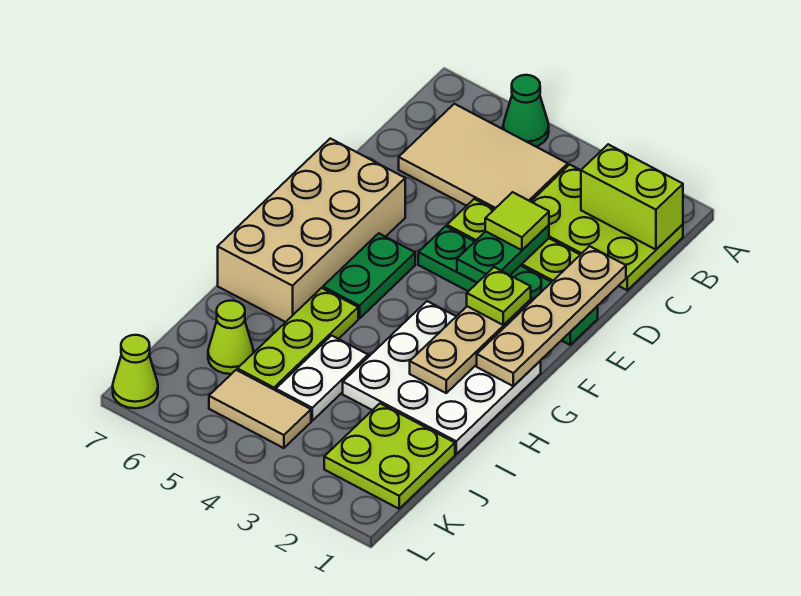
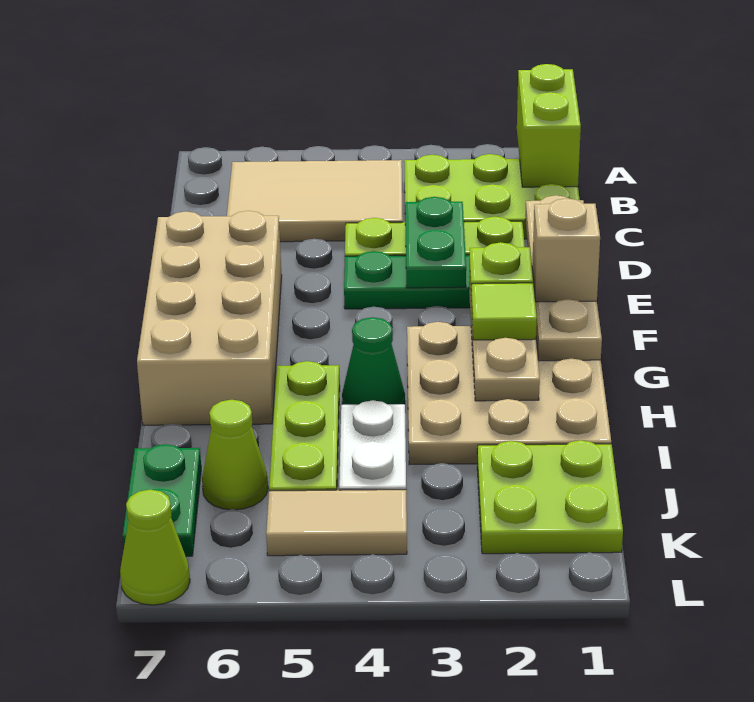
green cone A5 level 1 -> green cone H4 level 1
lime brick B1:B2 level 2 -> lime brick A1:B1 level 2
lime tile D3 level 3 -> lime tile G2 level 3
none -> tan brick F1 level 3
green plate F5:G5 level 1 -> green plate J7:K7 level 1
white plate G1:I3 level 1 -> tan plate G1:I3 level 1

